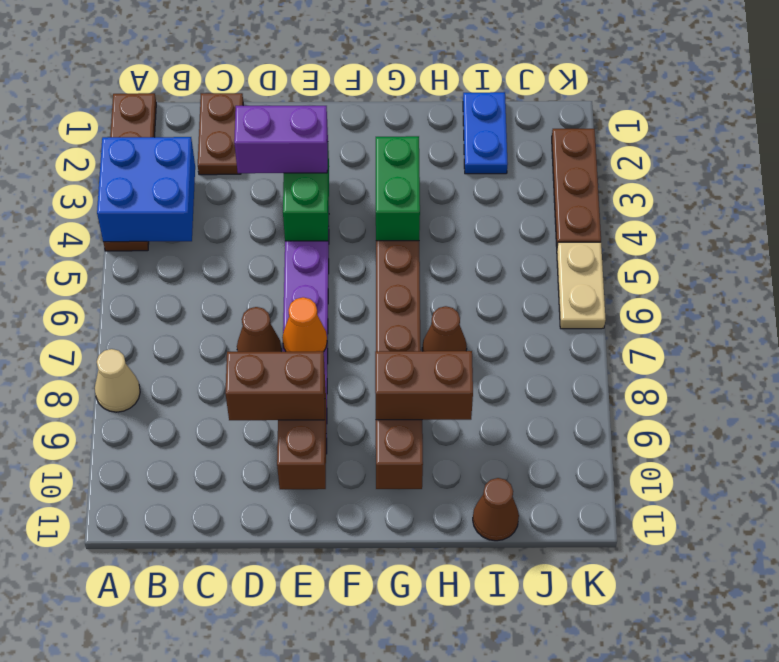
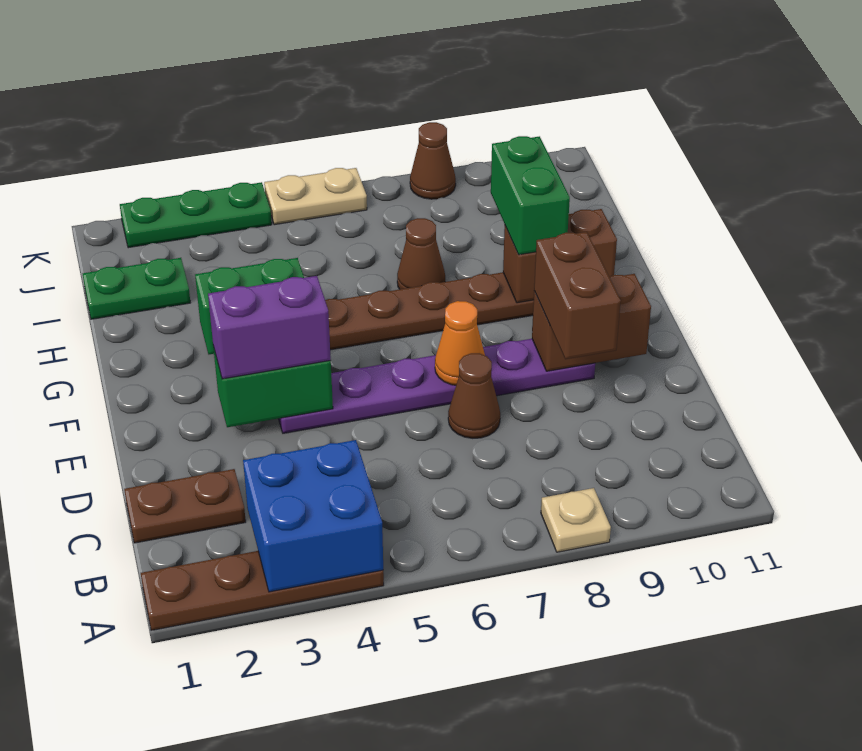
tan cone A8 level 1 -> tan plate A8 level 1
purple brick D3:E3 level 3 -> purple brick E3:E4 level 3
brown brick G9:H9 level 3 -> green brick G9:H9 level 3
blue plate I1:I2 level 1 -> green plate I1:I2 level 1
brown cone I11 level 1 -> brown cone K8 level 1
brown plate K2:K4 level 1 -> green plate K2:K4 level 1

